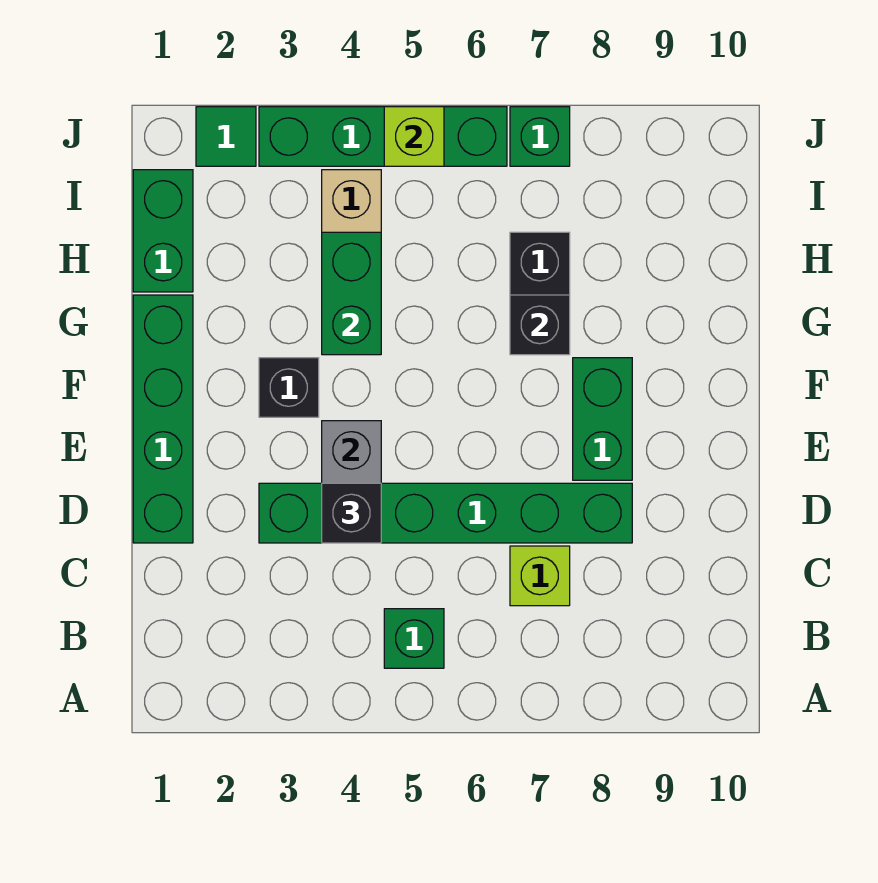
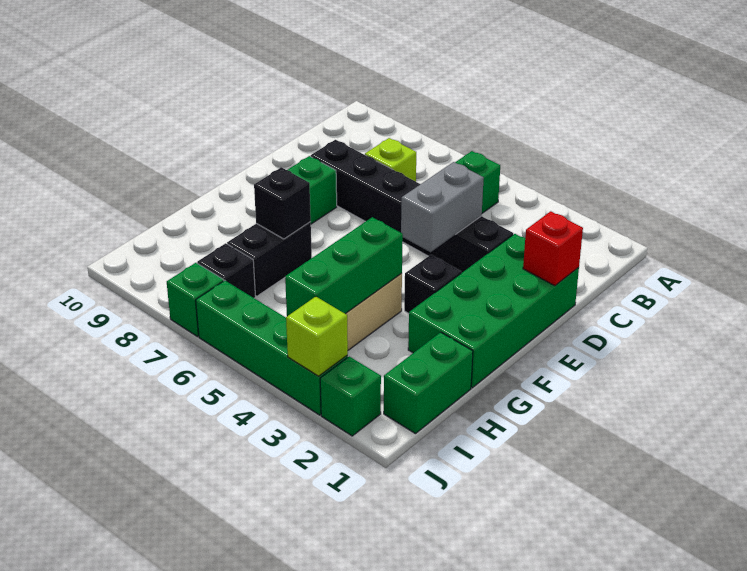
green brick D1:G1 level 1 -> green brick D1:G2 level 1
none -> red brick D1 level 2
green brick D3:D8 level 1 -> black brick D3:D8 level 1
black brick D4 level 3 -> black brick I7 level 1
green brick G4:H4 level 2 -> green brick G4:I4 level 2
green tile J2 level 1 -> green brick J2 level 1
lime brick J5 level 2 -> lime brick J3 level 2

